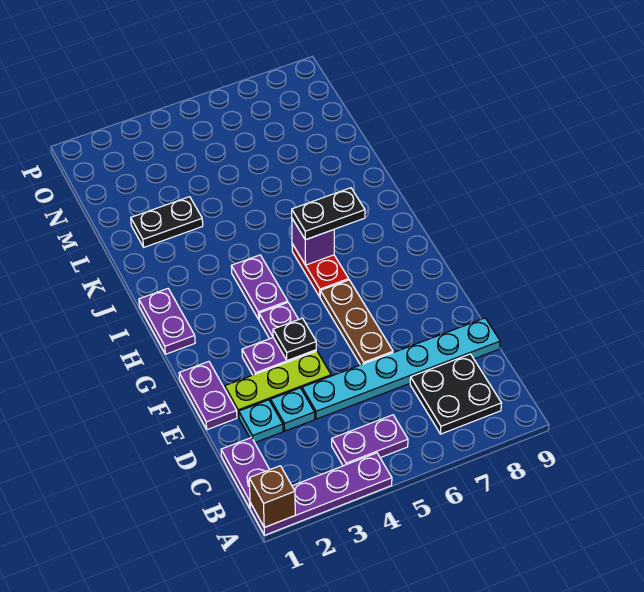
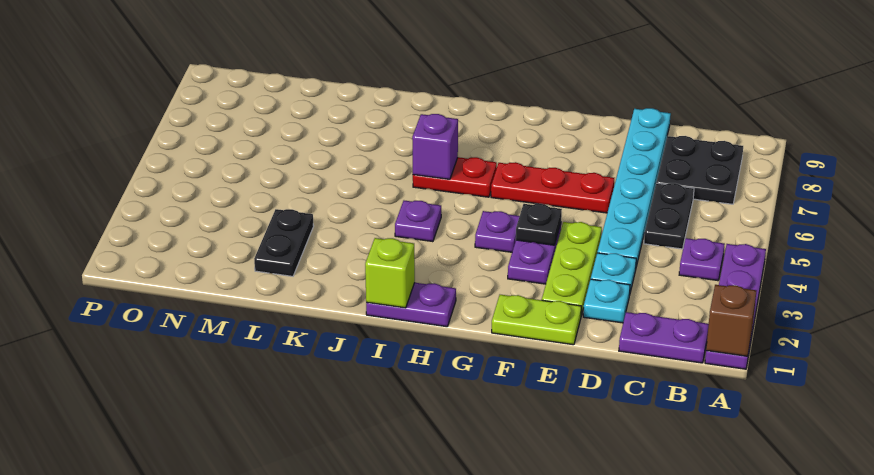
purple plate B4:B5 level 1 -> purple plate B4 level 1
purple plate E1:F1 level 1 -> lime plate E1:F1 level 1
brown plate E6:G6 level 1 -> red plate E6:G6 level 1
purple plate H4:I4 level 1 -> purple plate I4 level 1
none -> lime brick I1 level 2
black plate I6:I7 level 3 -> black plate C5:C6 level 1

